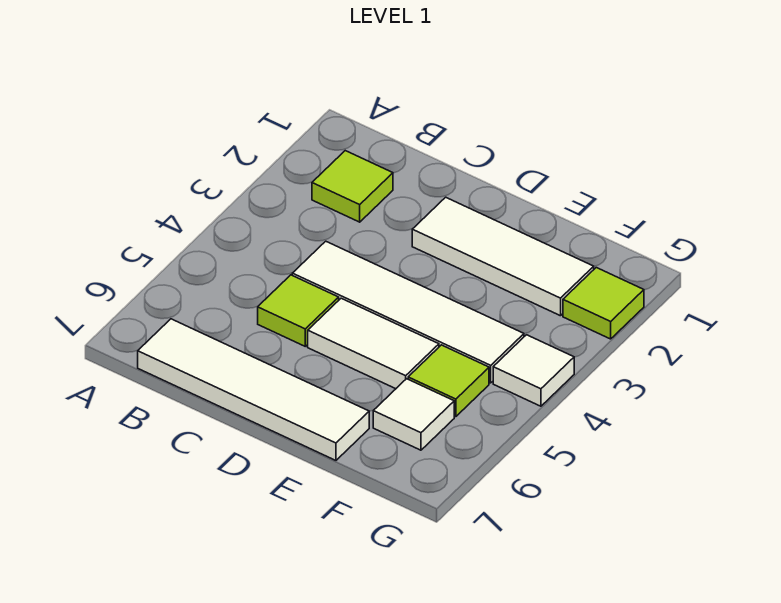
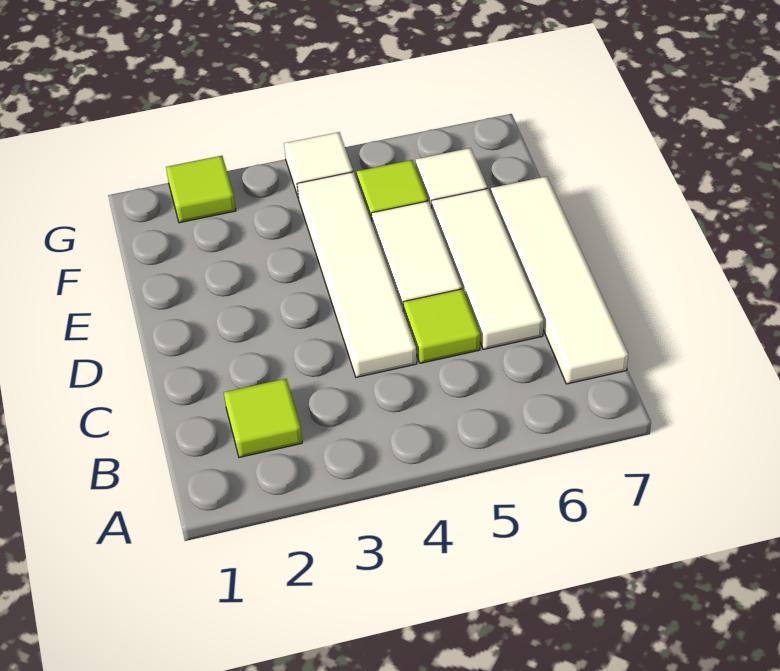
white tile D2:F2 level 1 -> white tile C6:E6 level 1

